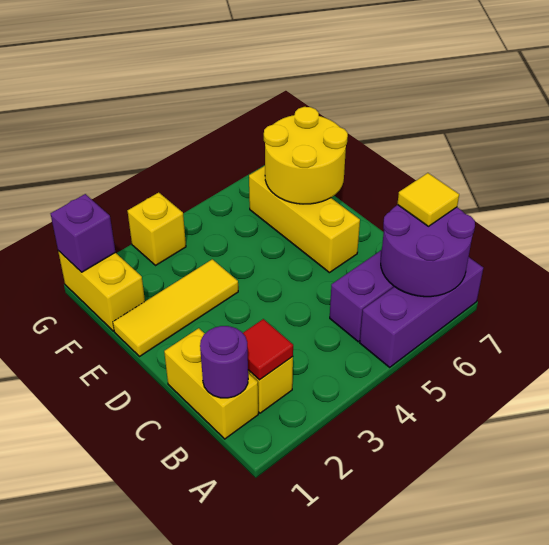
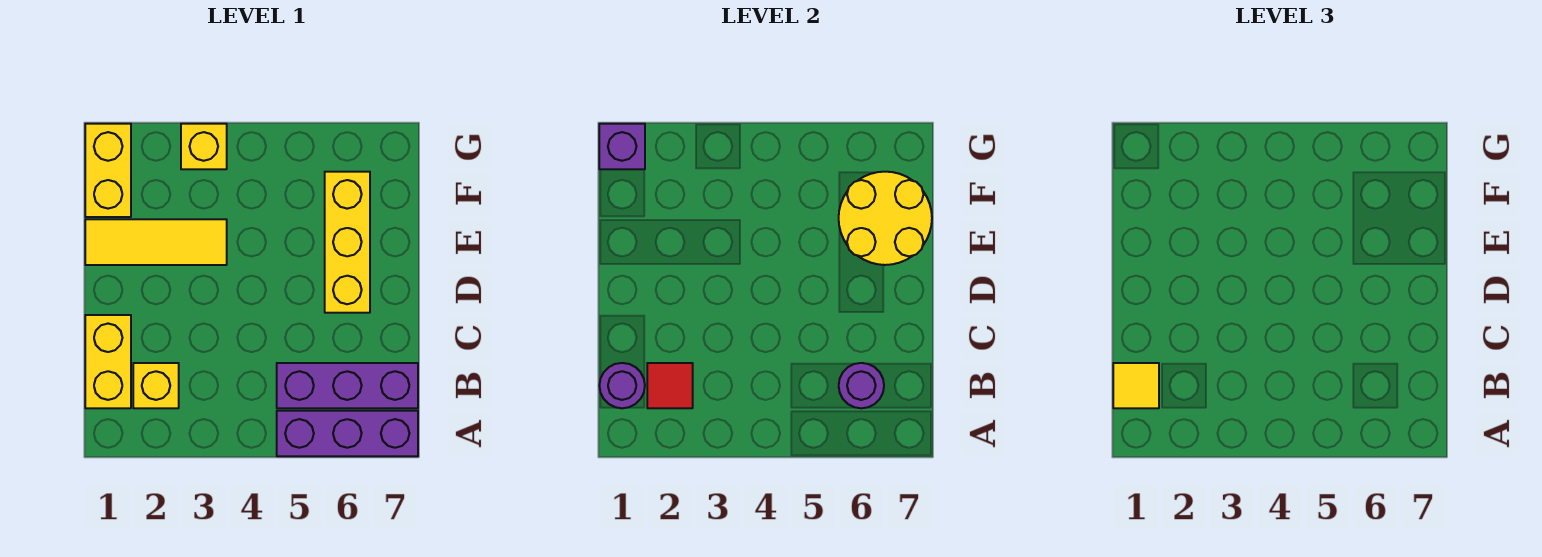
purple round brick A6:B7 level 2 -> purple round brick B6 level 2
yellow tile B7 level 3 -> yellow tile B1 level 3

